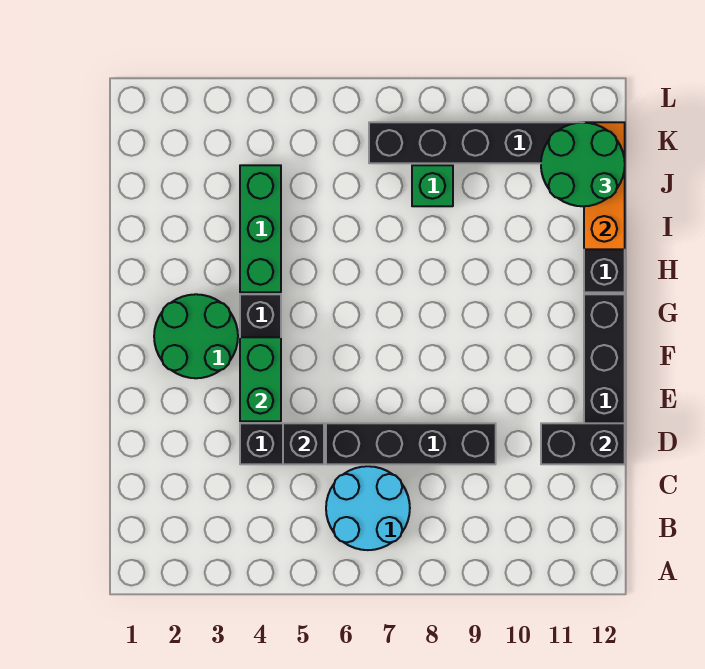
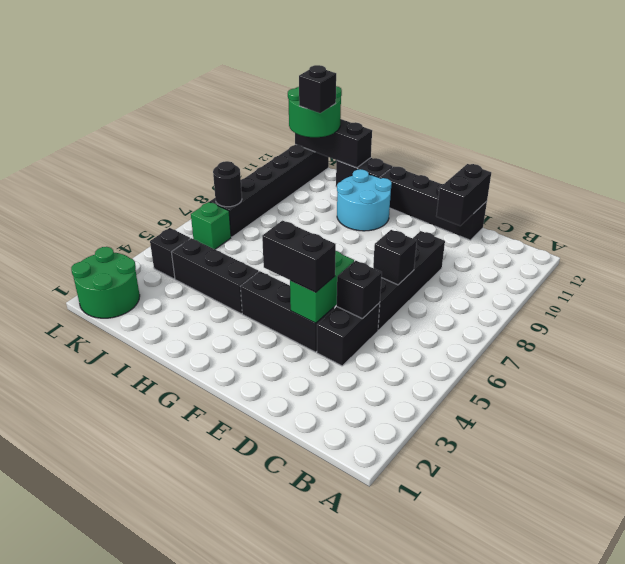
cyan round brick B6:C7 level 1 -> cyan round brick G10:H11 level 1
none -> black brick D7 level 2
green brick E4:F4 level 2 -> green brick E4:E5 level 2
none -> black brick E4:F4 level 3
green round brick F2:G3 level 1 -> green round brick K1:L2 level 1
green brick H4:J4 level 1 -> black brick H4:J4 level 1
orange brick I12:K12 level 2 -> black brick I12:K12 level 2
green brick J8 level 1 -> green brick K6 level 1
none -> black brick J11 level 4
none -> black brick K4 level 1
none -> black round brick K7 level 2

